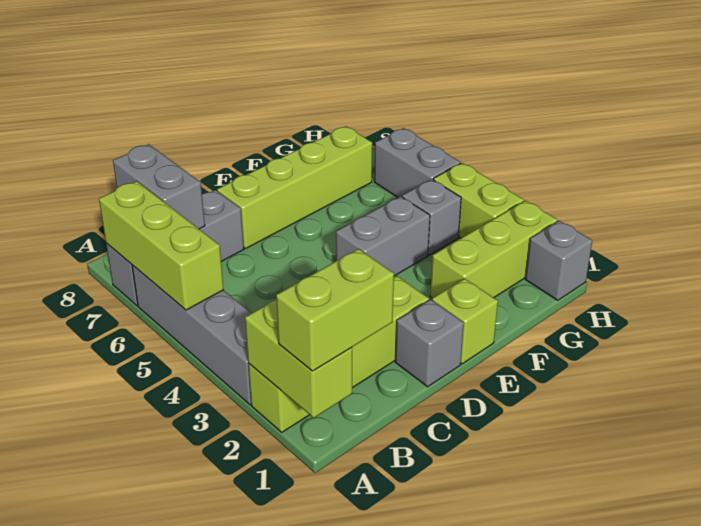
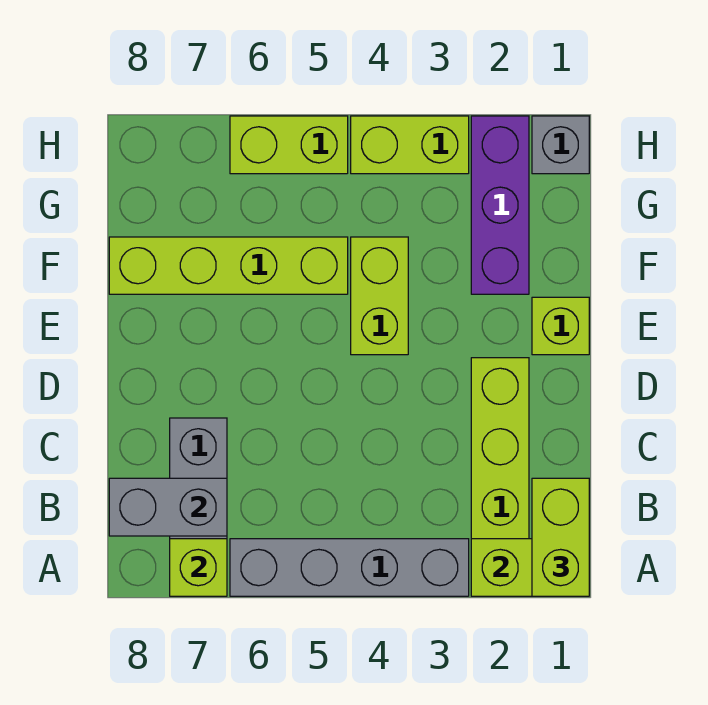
lime brick A5:A7 level 2 -> lime brick A7 level 2
grey brick D1 level 1 -> none
lime brick D7:G7 level 1 -> lime brick F5:F8 level 1
grey brick E4:F4 level 1 -> lime brick E4:F4 level 1
lime brick F2:H2 level 1 -> purple brick F2:H2 level 1
grey brick G4 level 1 -> none
grey brick H5:H6 level 1 -> lime brick H5:H6 level 1

